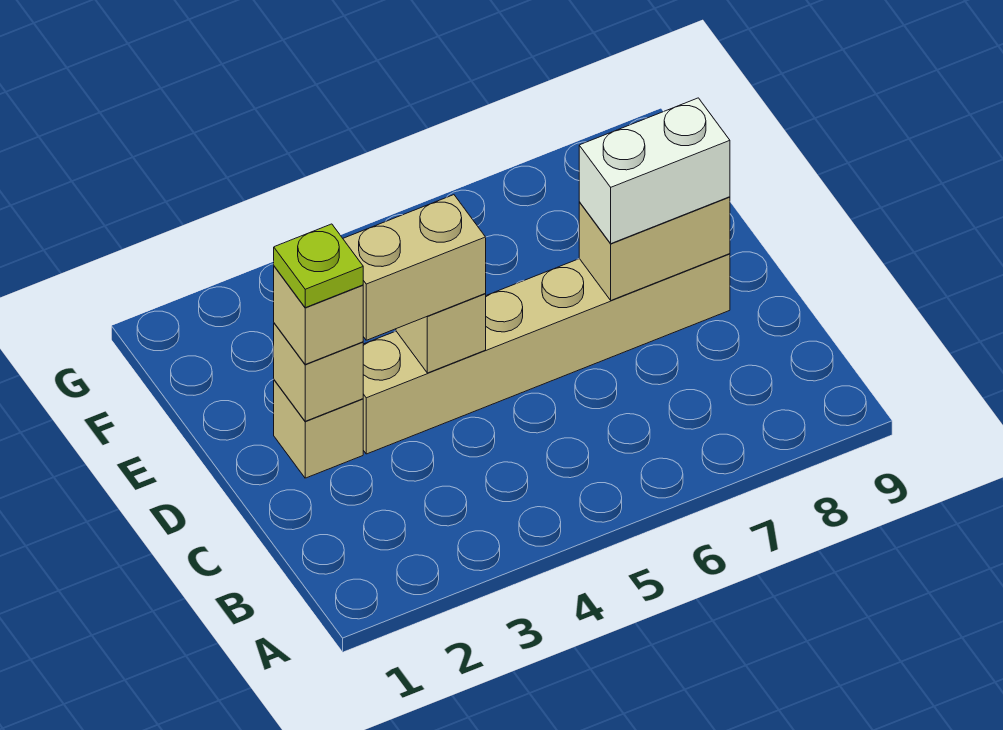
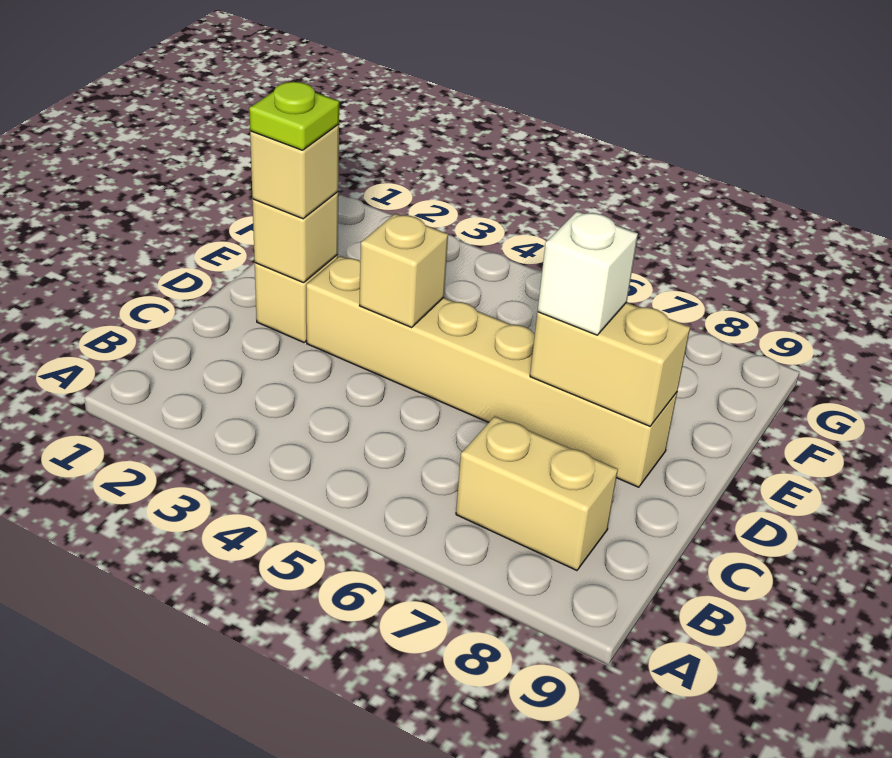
tan brick D3:D4 level 3 -> tan brick B7:B8 level 1
white brick D7:D8 level 3 -> white brick D7 level 3

